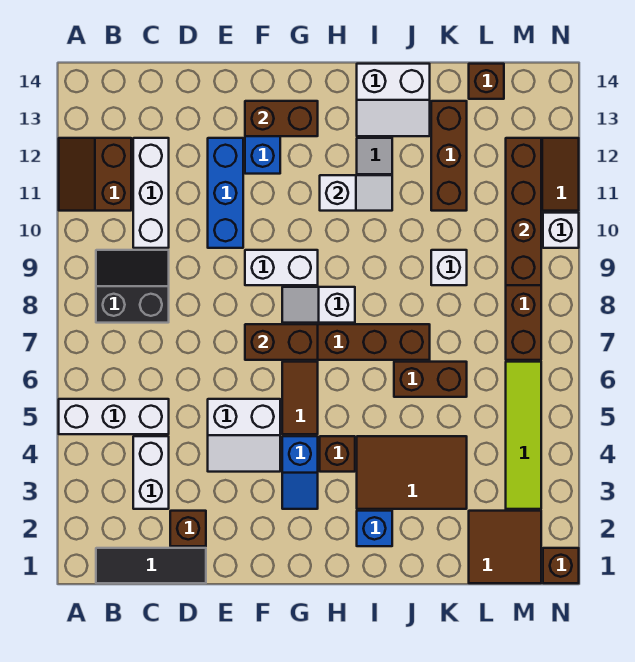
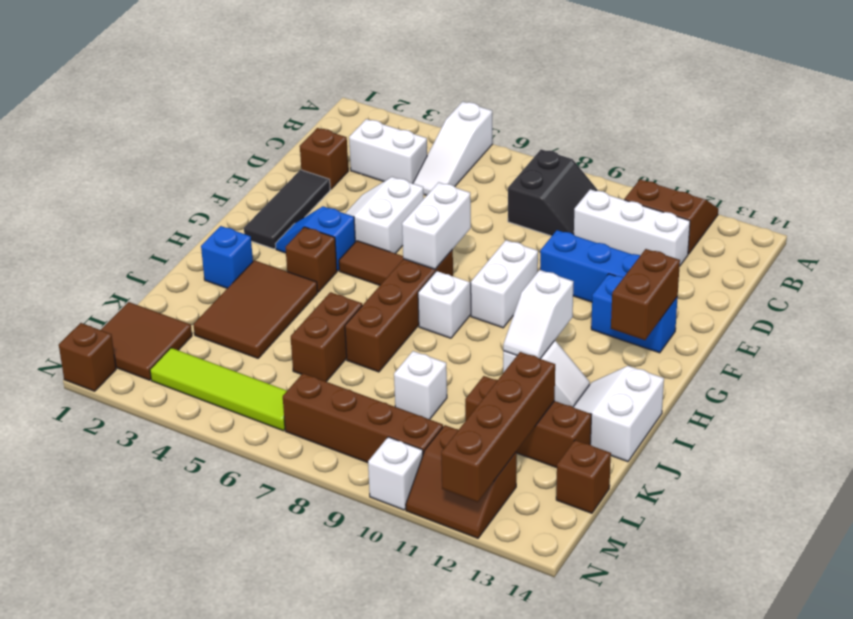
white brick A5:C5 level 1 -> white slope A5:C5 level 1 top A
black tile B1:D1 level 1 -> black tile E2:G2 level 1
brown brick F7:G7 level 2 -> white brick F7:G7 level 2
brown brick M9:M12 level 2 -> brown brick K12:N12 level 2

